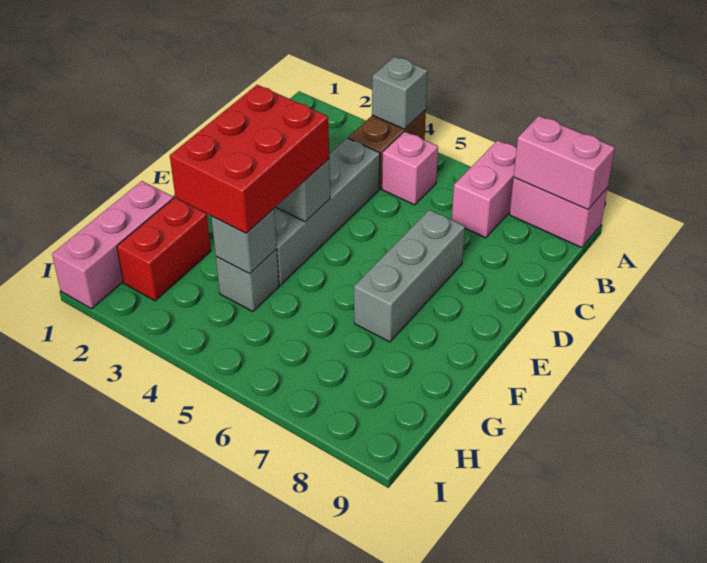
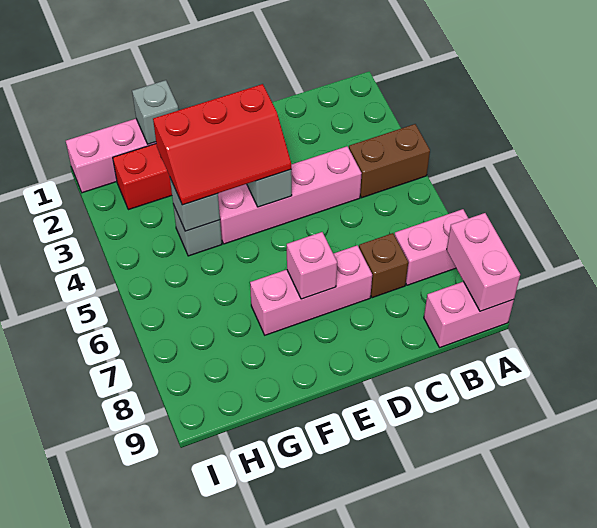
grey brick A4 level 2 -> grey brick G1 level 2
pink brick A8:A9 level 1 -> pink brick A9:B9 level 1
pink brick B5 level 1 -> pink brick E7 level 2
grey brick C4:F4 level 1 -> pink brick C4:F4 level 1
none -> brown brick C7 level 1
grey brick D7:F7 level 1 -> pink brick D7:F7 level 1
red brick E3:G4 level 3 -> red slope E3:G4 level 3 top 3

